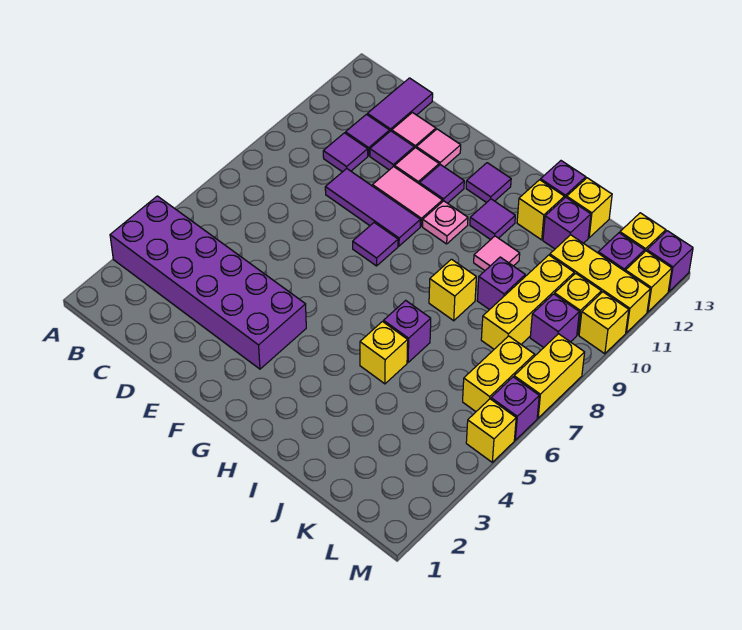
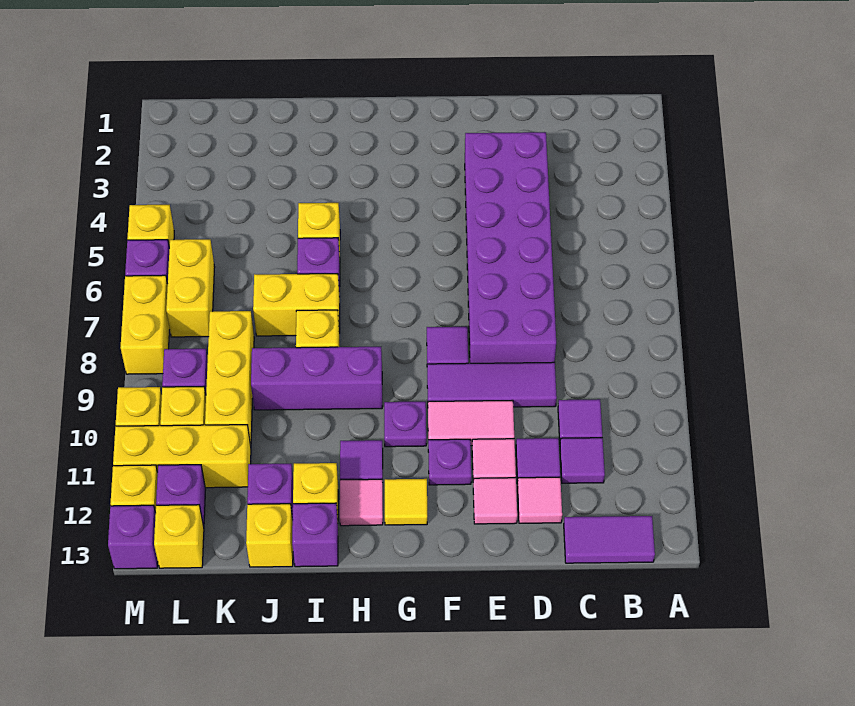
purple brick A3:F4 level 1 -> purple brick D3:E8 level 1
purple tile C12:C13 level 1 -> purple tile B13:C13 level 1
purple tile F11 level 1 -> purple plate F11 level 1
pink plate G10 level 1 -> purple plate G10 level 1
purple tile G12 level 1 -> yellow tile G12 level 1
none -> yellow brick I7:J7 level 1
pink tile I10 level 1 -> pink tile H12 level 1
purple brick J9 level 1 -> purple brick H9:J9 level 1

